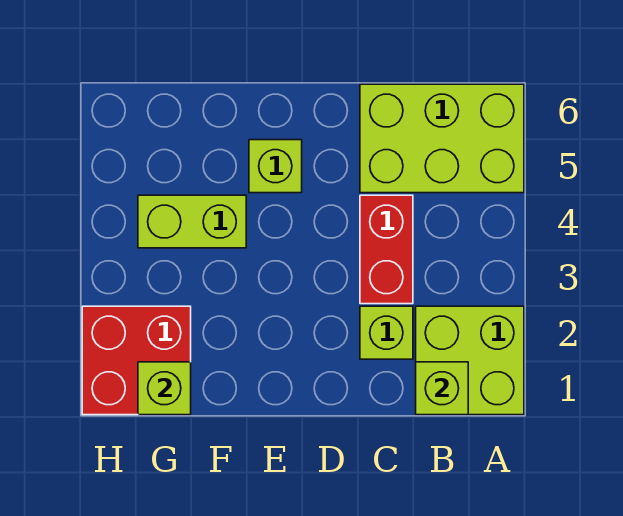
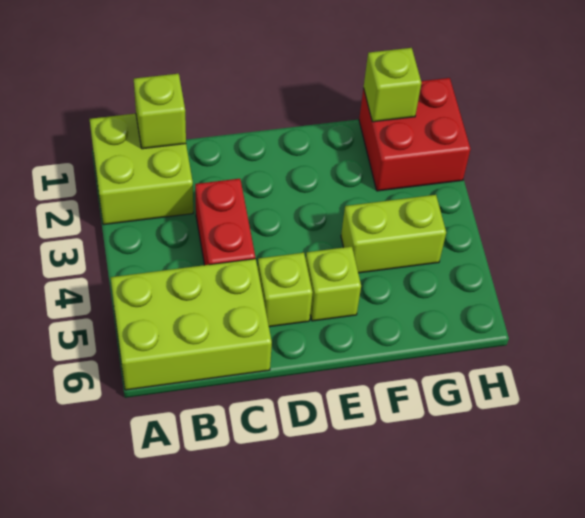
lime brick C2 level 1 -> lime brick D5 level 1

